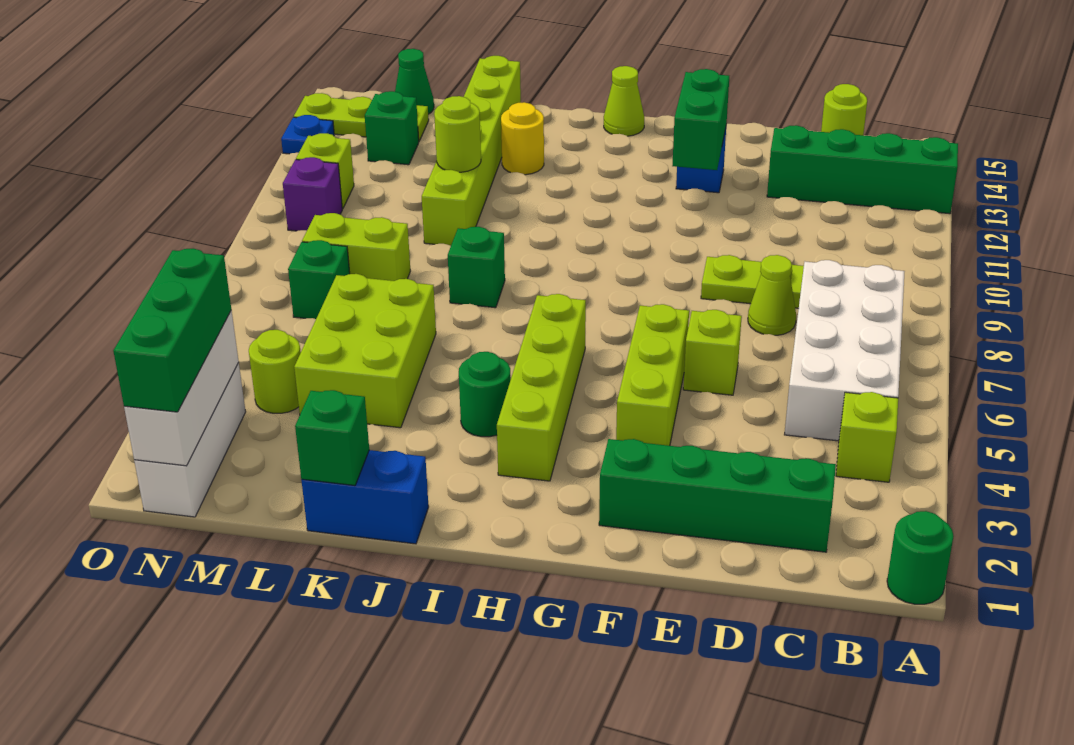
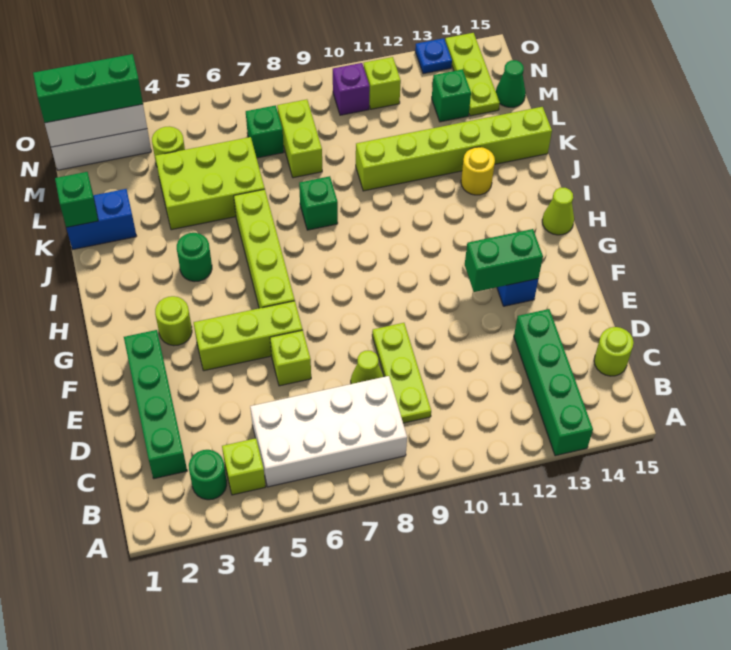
green round brick A1 level 1 -> green round brick B3 level 1
lime brick H3:H6 level 1 -> lime brick G6:J6 level 1
blue brick J1:K1 level 1 -> blue brick K1:K2 level 1
lime round brick K11 level 2 -> lime round brick G3 level 1

